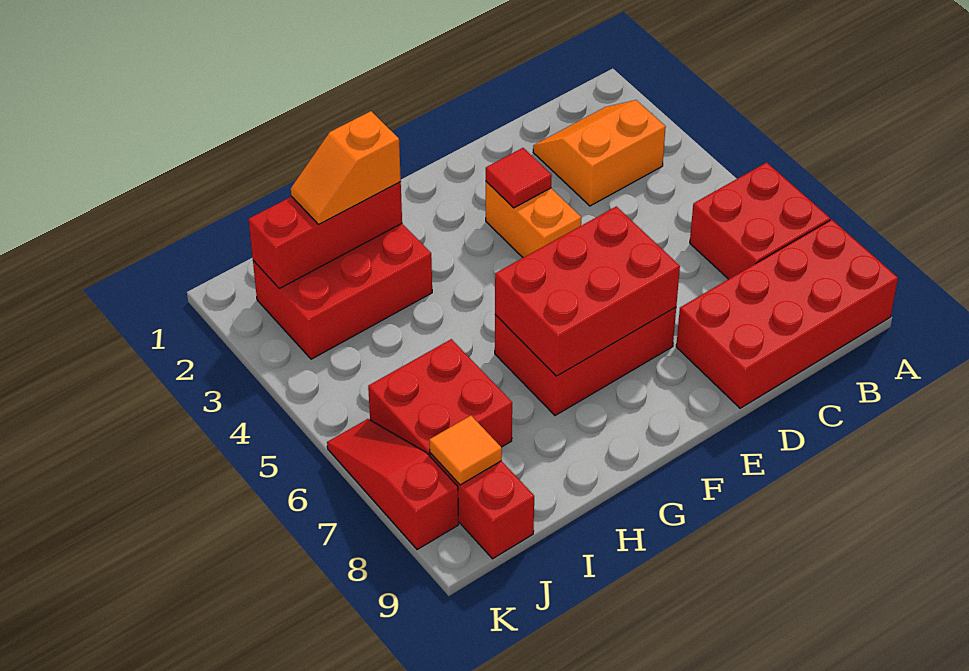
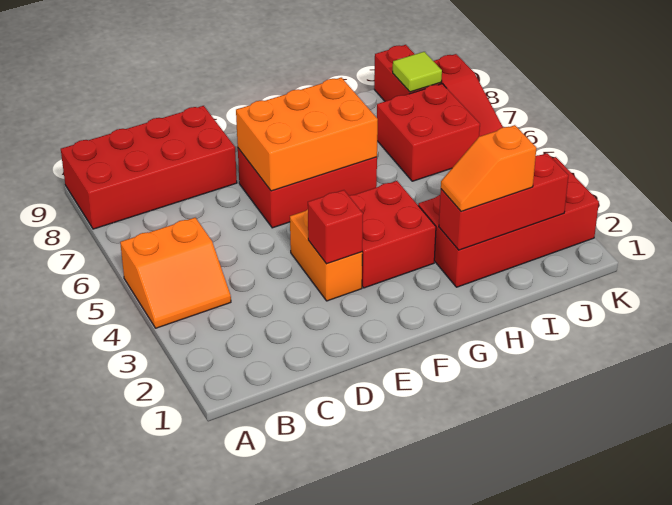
red brick A6:B7 level 1 -> red brick F3:G4 level 1
orange slope B2:C3 level 1 top 3 -> orange slope A4:B5 level 1 top 5
red tile E3 level 2 -> red brick E3 level 2
red brick E6:G7 level 2 -> orange brick E6:G7 level 2
red brick H2:J3 level 1 -> red brick H2:K3 level 1
orange slope H2:I2 level 3 top H -> orange slope H2:I2 level 3 top I
orange tile J8 level 2 -> lime tile J8 level 2

